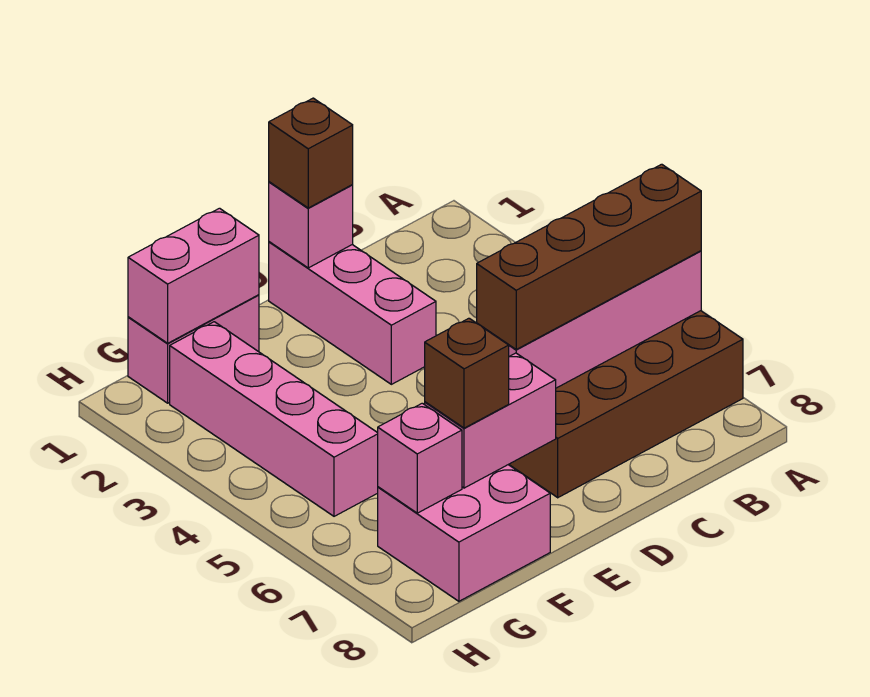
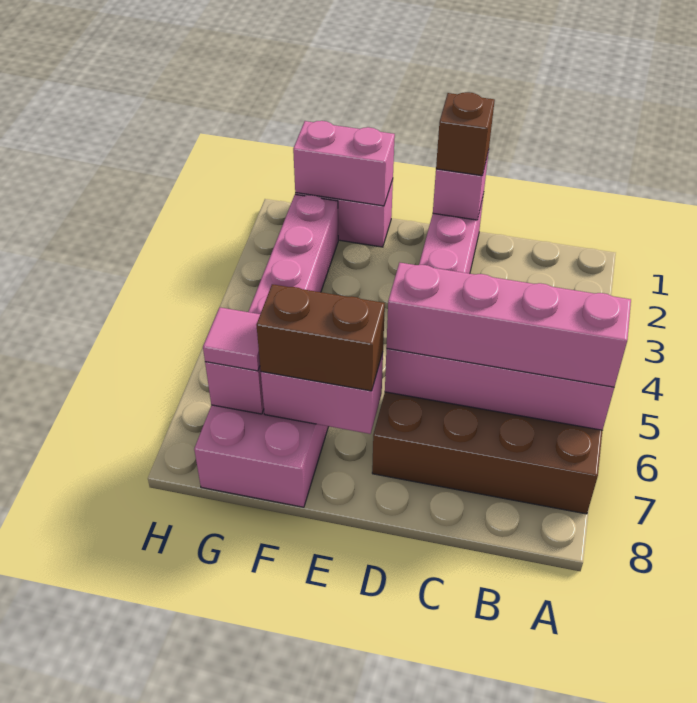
brown brick A6:D6 level 3 -> pink brick A6:D6 level 3
brown brick F7 level 3 -> brown brick E7:F7 level 3
none -> pink tile G7 level 3

